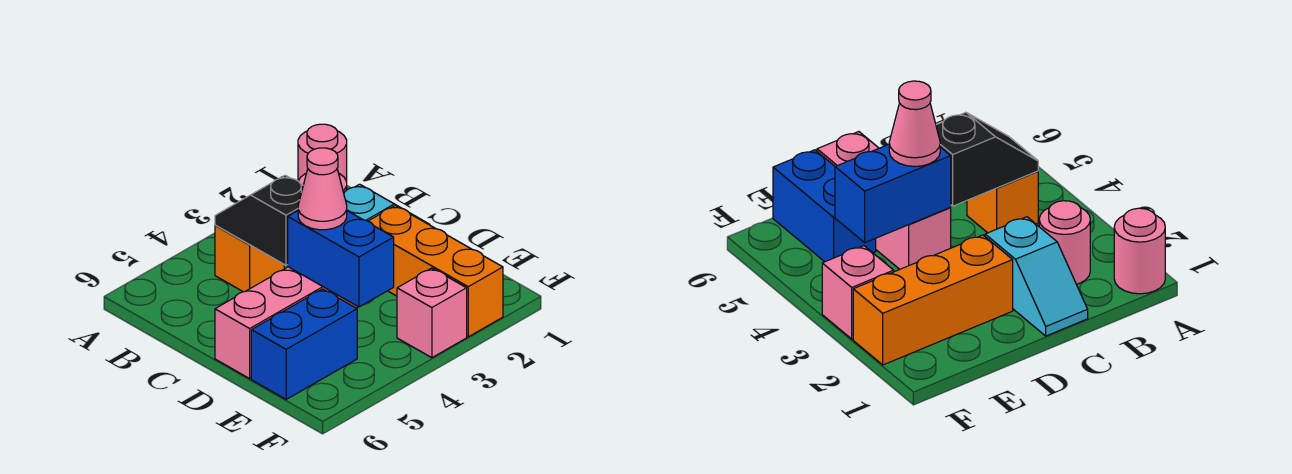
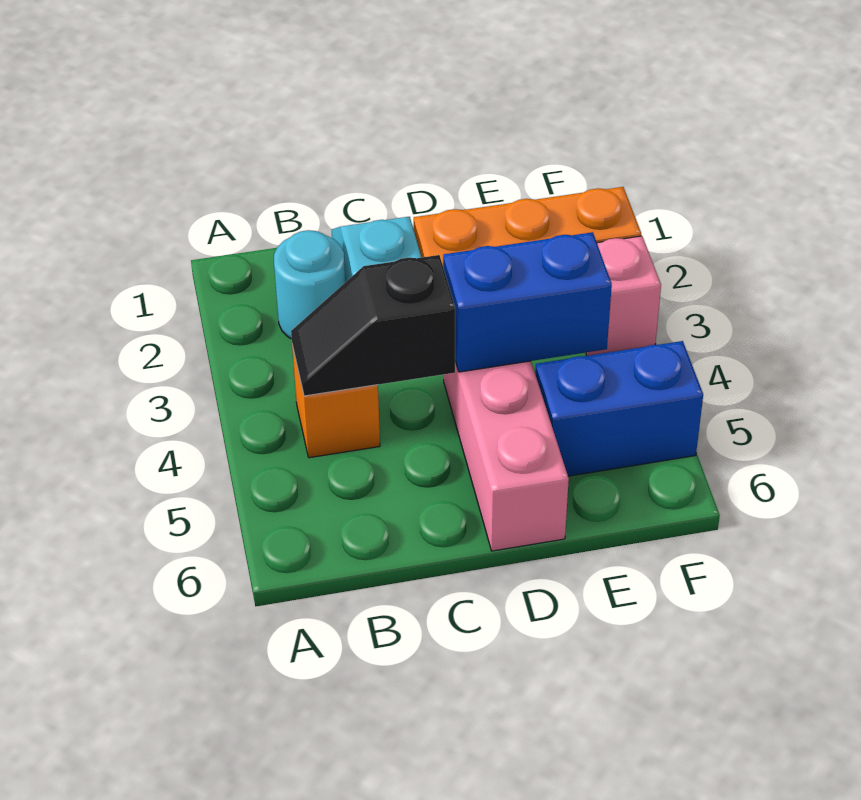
pink round brick A1 level 1 -> none
pink round brick B2 level 1 -> cyan round brick B2 level 1
pink cone D4 level 3 -> none
blue brick E5:E6 level 1 -> blue brick E5:F5 level 1

